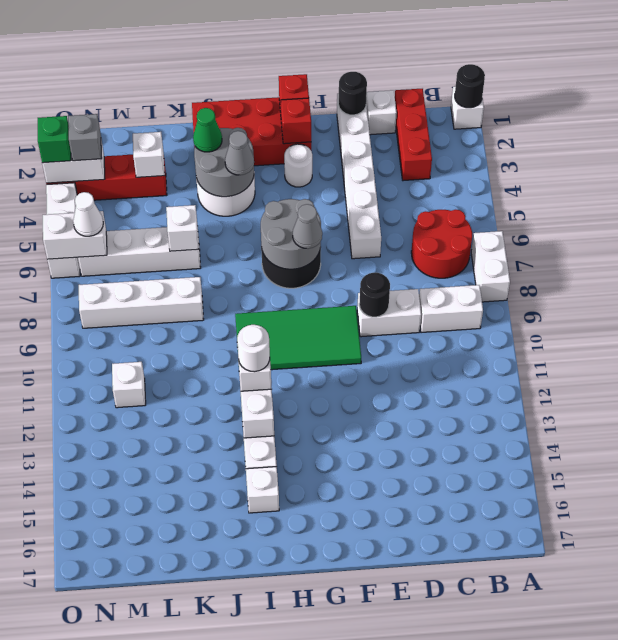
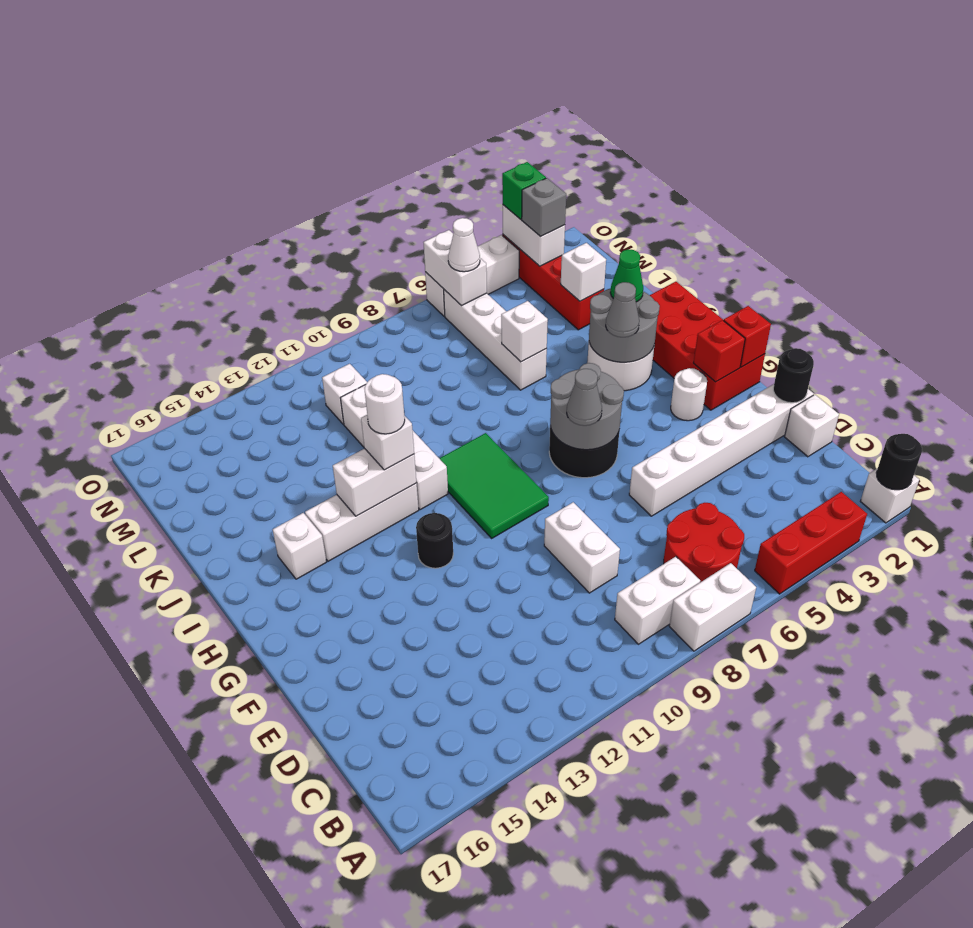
white brick B9:C9 level 1 -> white brick B8:B9 level 1
red brick C1:C3 level 1 -> red brick A3:A5 level 1
black round brick E9 level 2 -> black round brick G12 level 1
green tile F9:I10 level 1 -> green tile G9:I10 level 1
white brick K8:N8 level 1 -> white brick I11:L11 level 1

